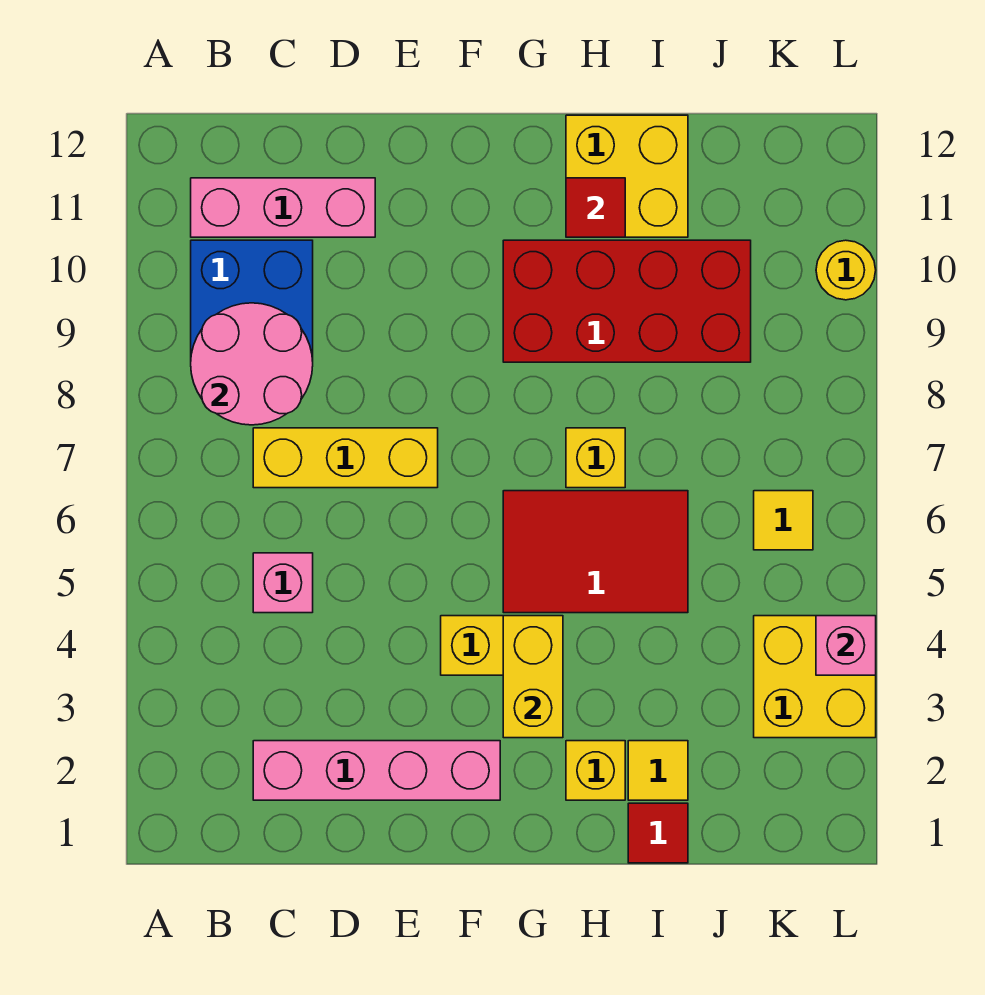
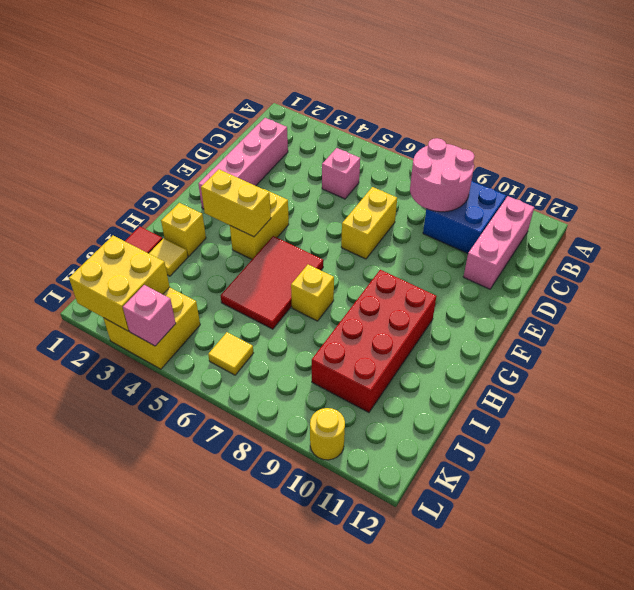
yellow brick C7:E7 level 1 -> yellow brick D7:E7 level 1
yellow brick H11:I12 level 1 -> yellow brick K2:L3 level 2
red tile H11 level 2 -> none

